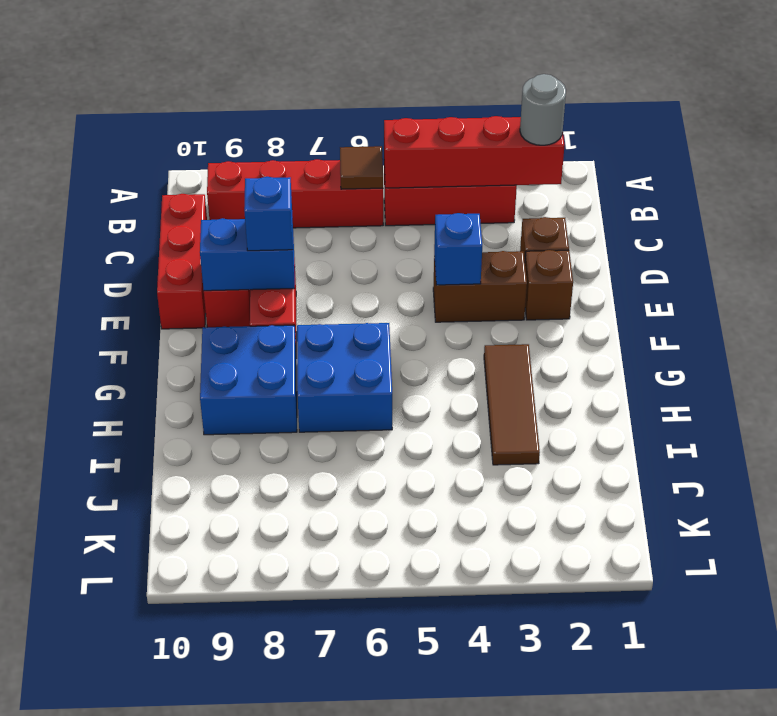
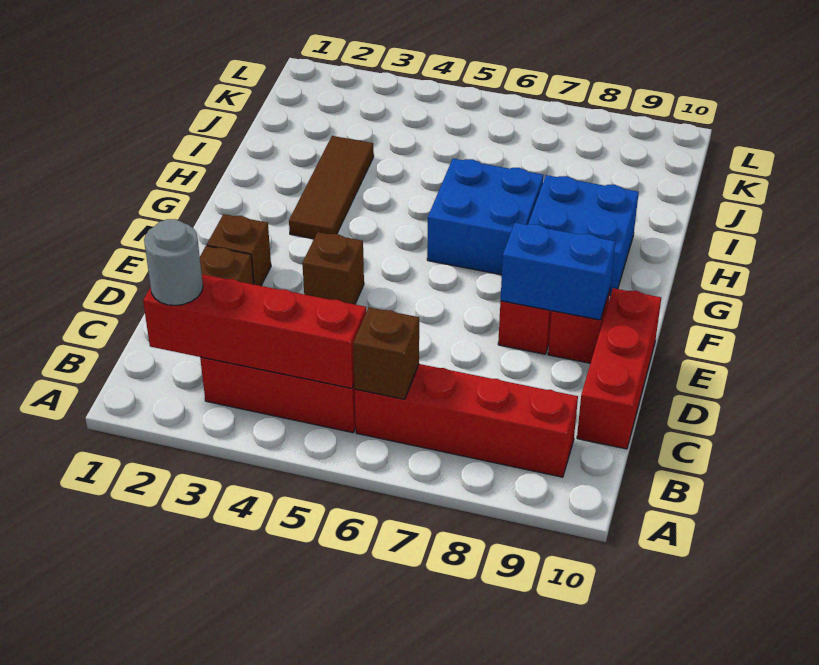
brown tile B6 level 2 -> brown brick B6 level 2
brown brick E3:E4 level 1 -> brown brick E4 level 1
blue brick E4 level 2 -> none
blue brick E8 level 3 -> none

